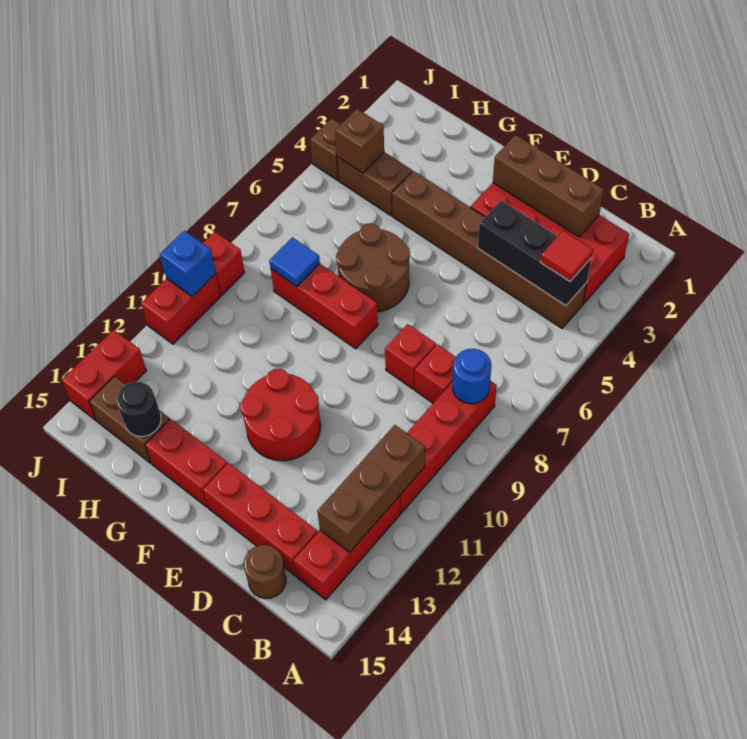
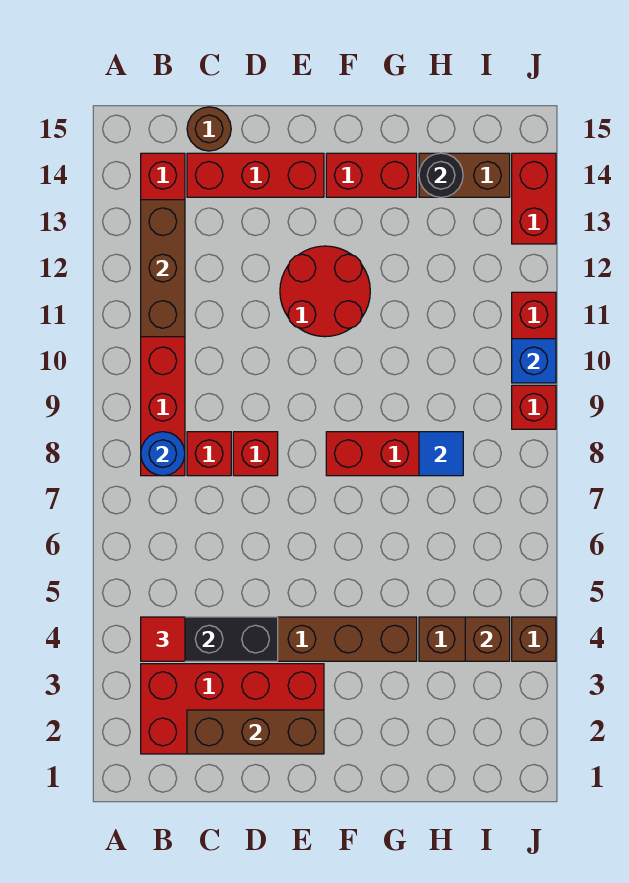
brown round brick F6:G7 level 1 -> none

